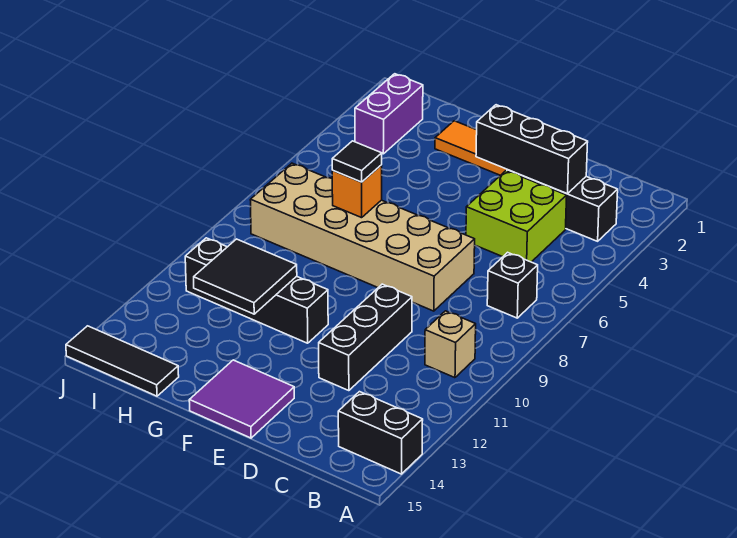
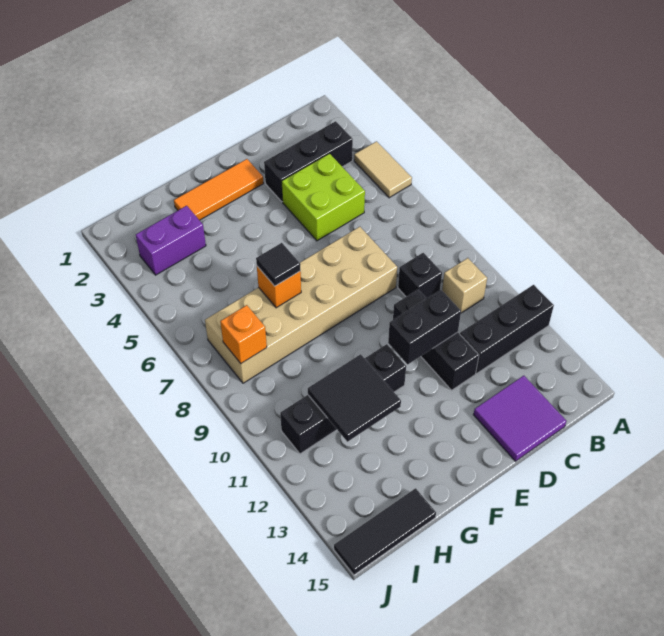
none -> tan tile A4:A5 level 1
black brick A14:B14 level 1 -> black brick D11:E11 level 2
black brick B7 level 1 -> black brick C9 level 1
black brick C3:E3 level 2 -> black brick A12:C12 level 1
purple tile E14:F15 level 1 -> purple tile C14:D15 level 1
purple brick I2:I3 level 1 -> purple brick H3:I3 level 1
none -> orange brick I8 level 2

